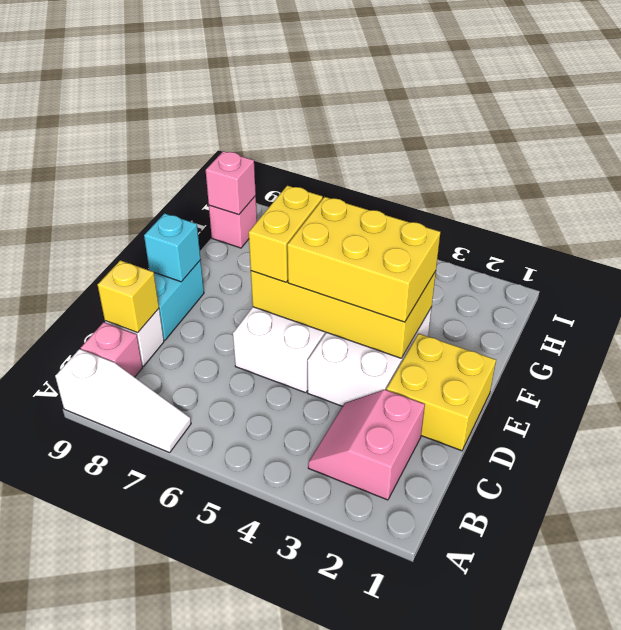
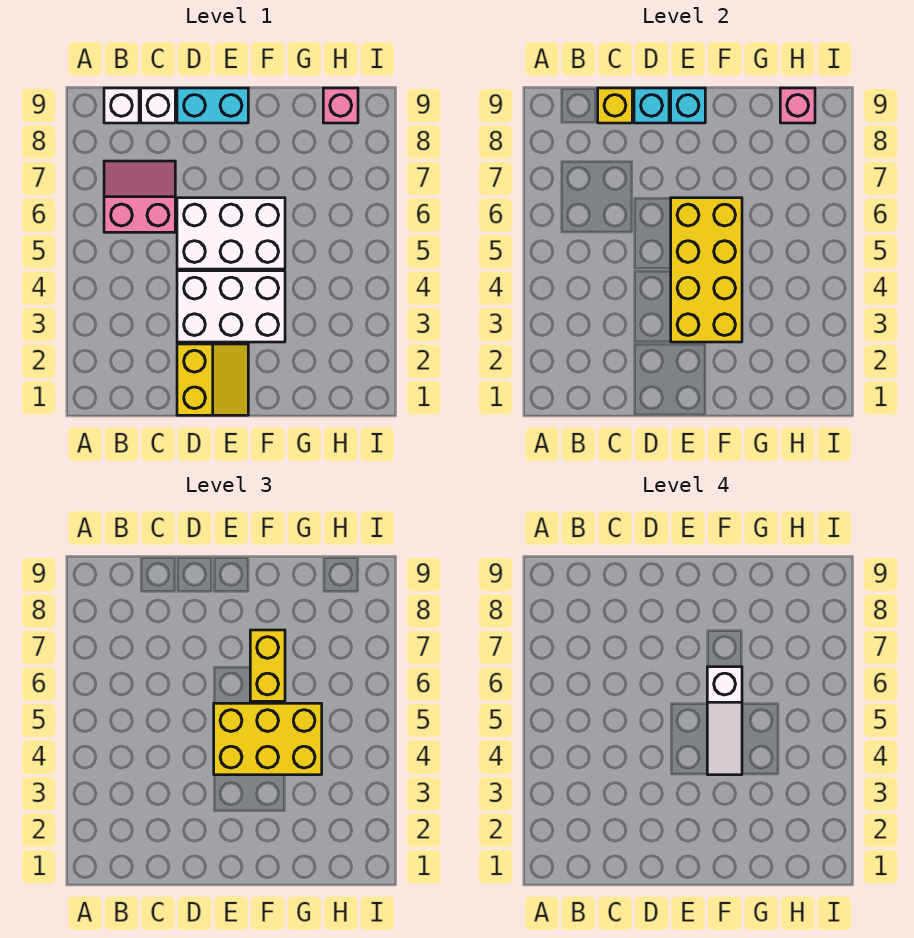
white slope A7:A9 level 1 top 9 -> white slope F4:F6 level 4 top 6
pink slope B2:C3 level 1 top 2 -> pink slope B6:C7 level 1 top 6
pink brick B9 level 1 -> white brick B9 level 1
yellow brick D1:E2 level 1 -> yellow slope D1:E2 level 1 top D
none -> cyan brick D9 level 2
yellow brick E3:F5 level 3 -> yellow brick E4:G5 level 3
yellow brick E6:F6 level 3 -> yellow brick F6:F7 level 3

